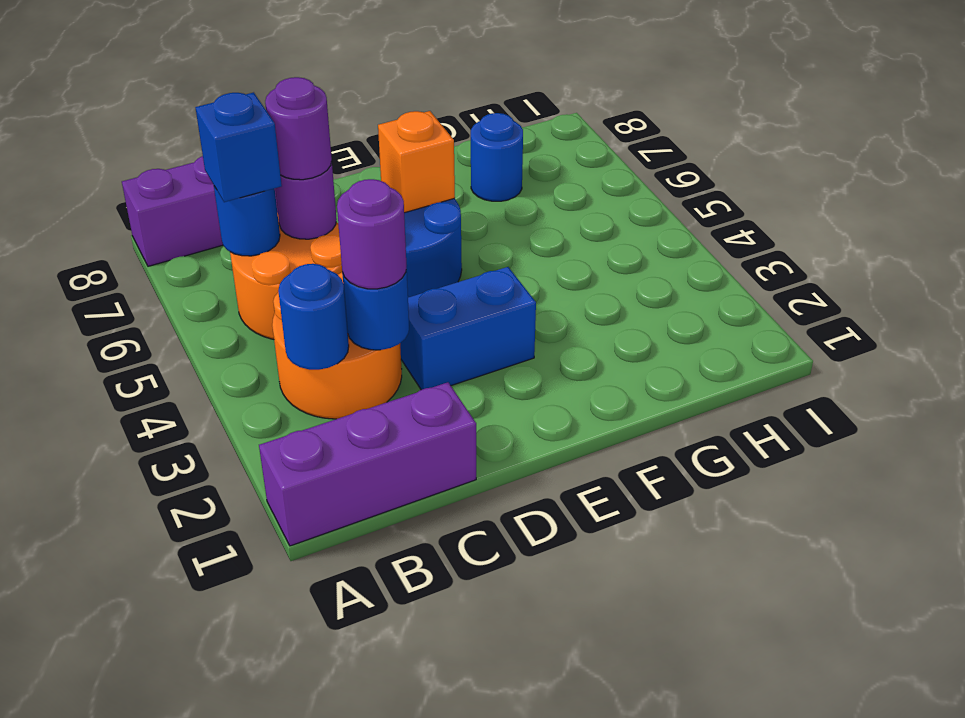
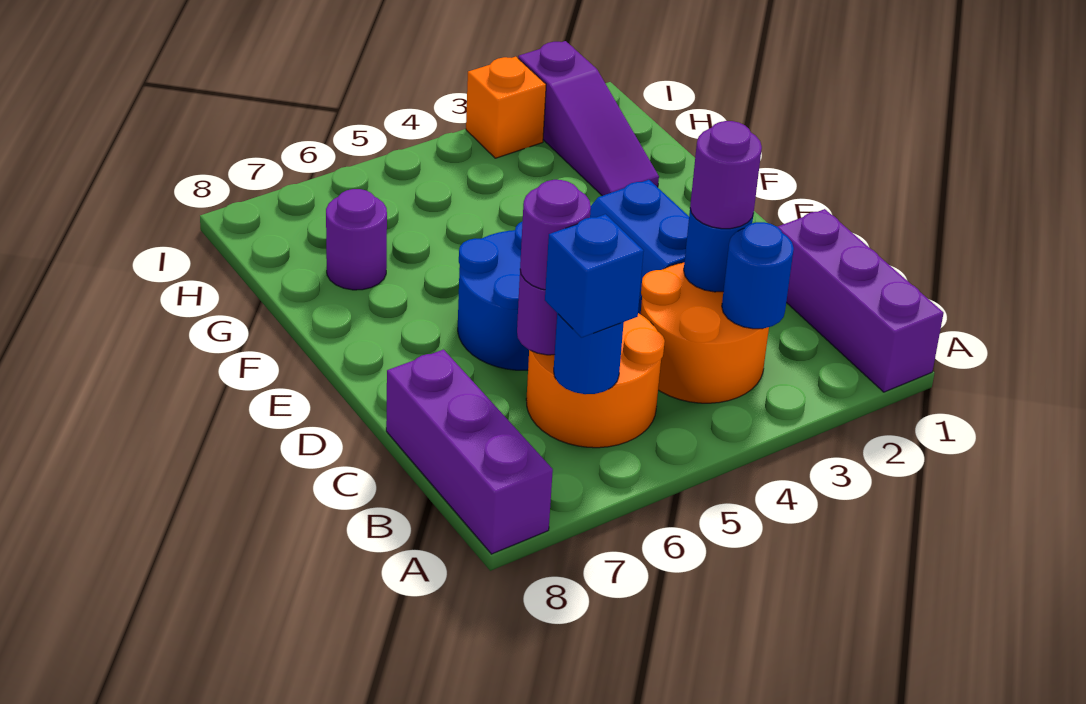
orange brick E6 level 2 -> orange brick I3 level 1
none -> purple slope G2:I2 level 1 top I
blue round brick G7 level 1 -> purple round brick G7 level 1

